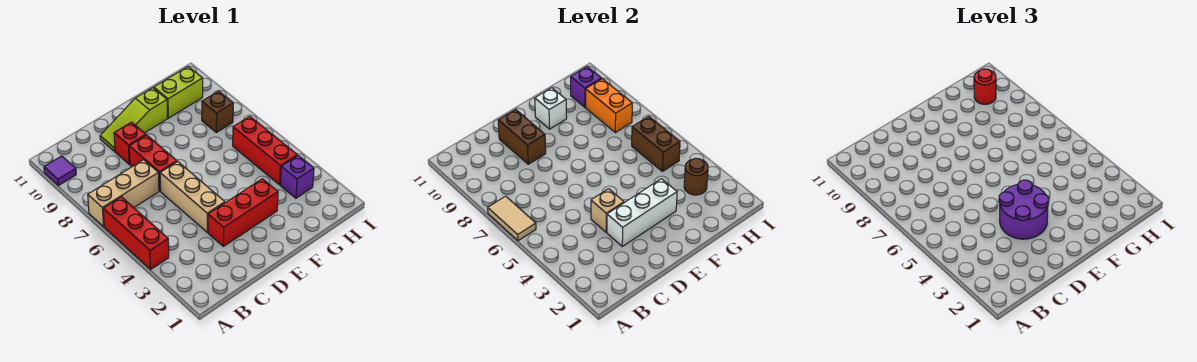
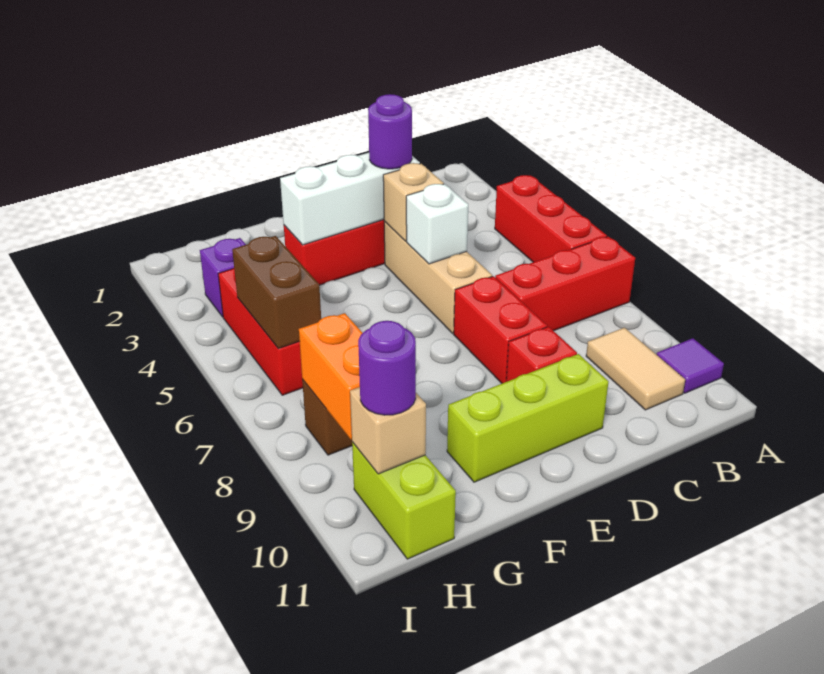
tan tile A6:A7 level 2 -> tan tile B9:B10 level 1
tan brick A7:C7 level 1 -> red brick A7:C7 level 1
purple round brick D3:E4 level 3 -> purple round brick D3 level 3
brown brick D9:D10 level 2 -> none
lime slope D10:F10 level 1 top F -> lime brick D10:F10 level 1
white brick F10 level 2 -> white brick D5 level 2
lime brick G10:H10 level 1 -> lime brick H10:H11 level 1
brown round brick H3 level 2 -> none
purple brick H10 level 2 -> tan brick H10 level 2
red round brick H10 level 3 -> purple round brick H10 level 3

